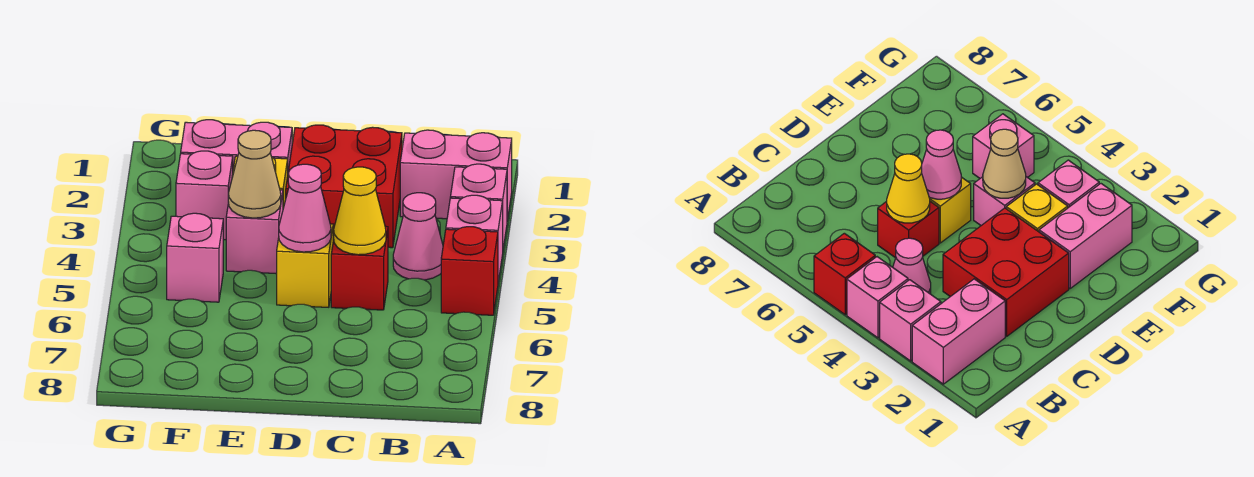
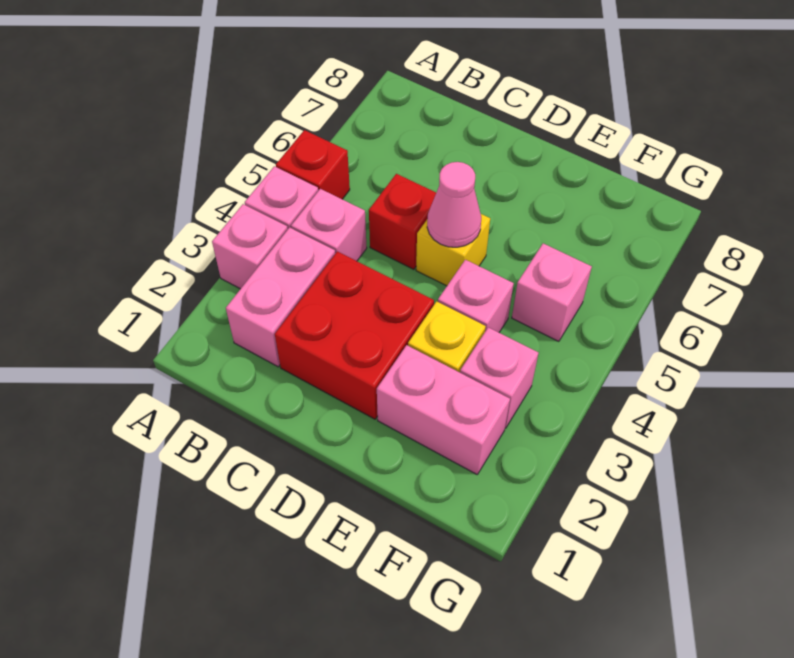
pink brick A2:B2 level 1 -> pink brick B2:B3 level 1
pink cone B4 level 1 -> pink brick B4 level 1
yellow cone C5 level 2 -> none
tan cone E4 level 2 -> none

